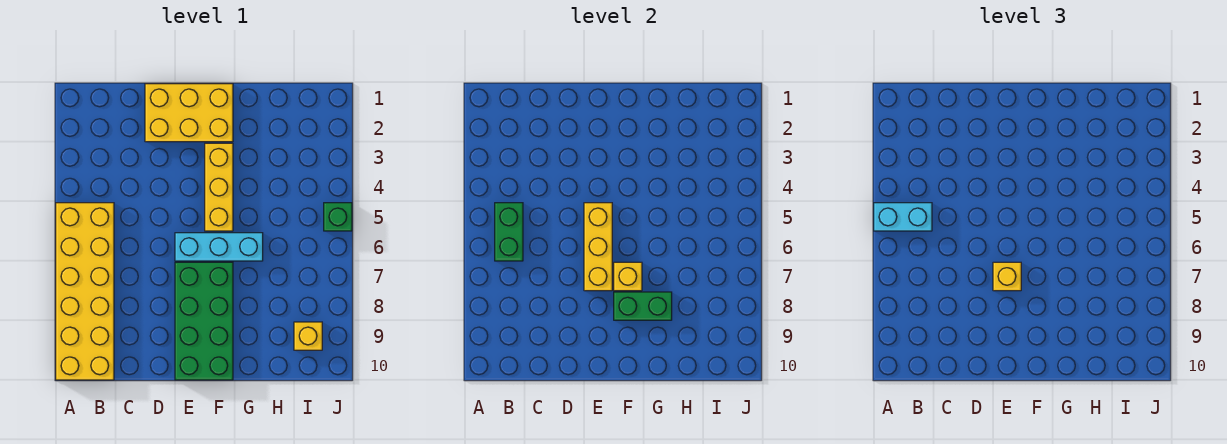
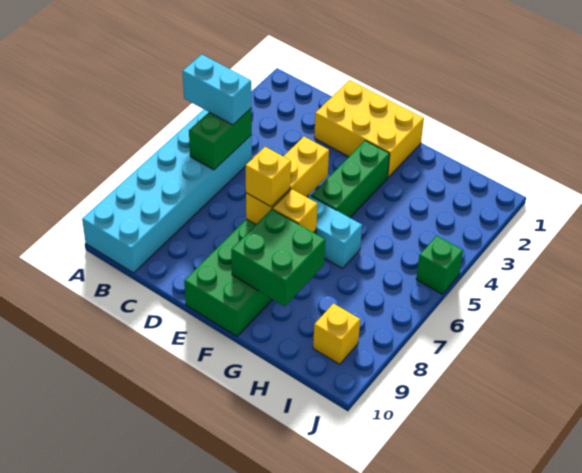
yellow brick A5:B10 level 1 -> cyan brick A5:B10 level 1
yellow brick F3:F5 level 1 -> green brick F3:F5 level 1
green brick F8:G8 level 2 -> green brick F8:G9 level 2

